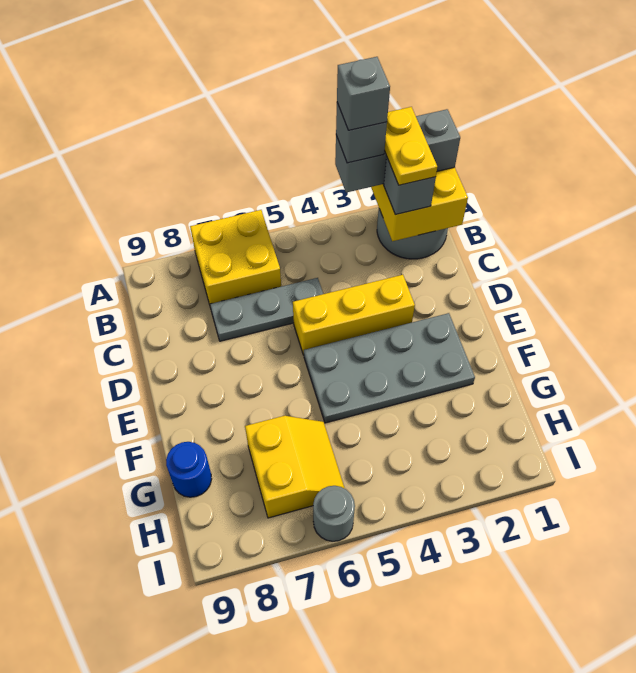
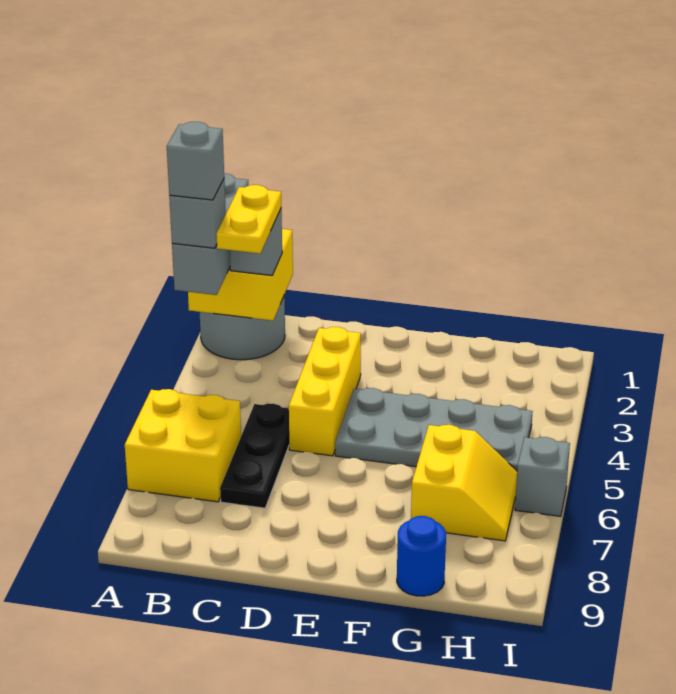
yellow plate A2:B2 level 4 -> yellow plate B2:B3 level 4
grey plate C5:C7 level 1 -> black plate C5:C7 level 1
grey plate E2:F5 level 1 -> grey plate E4:H5 level 1
yellow slope G6:H7 level 1 top 7 -> yellow slope G6:H7 level 1 top G
grey round brick I6 level 1 -> grey brick I6 level 1

